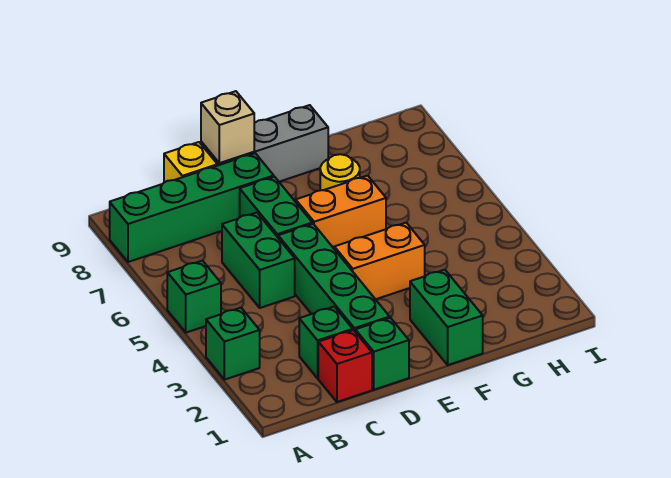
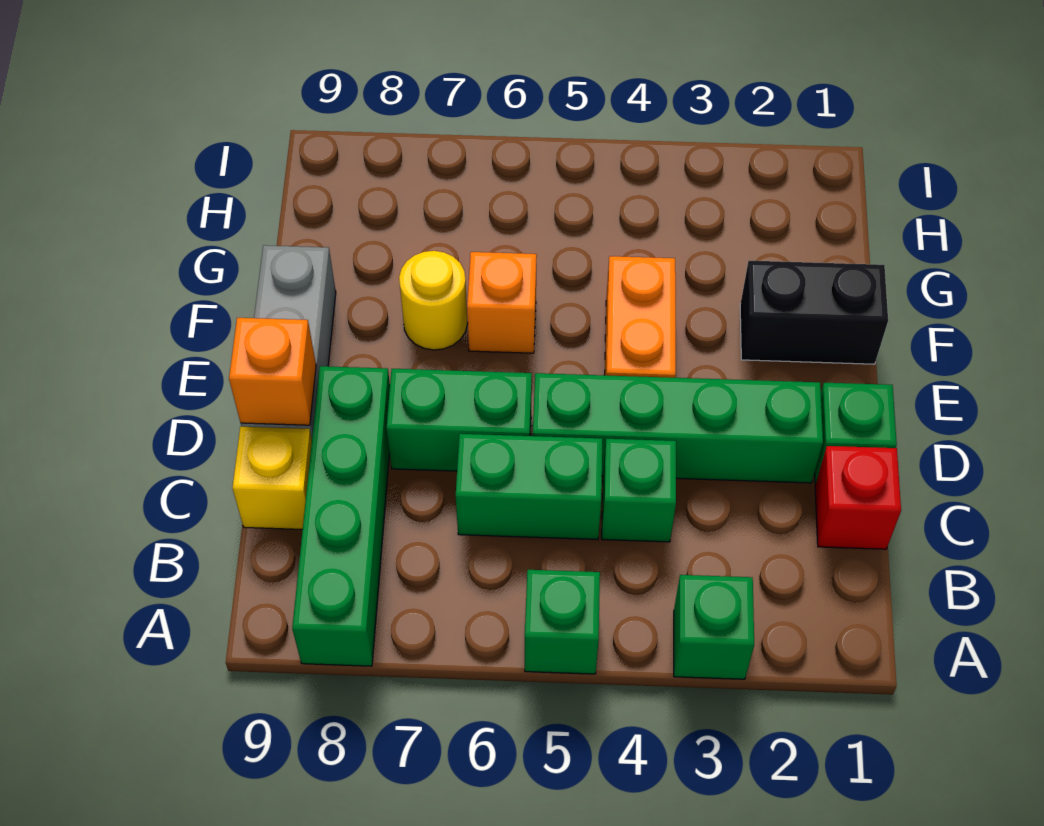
green brick C2 level 1 -> green brick C4 level 1
tan brick D9 level 2 -> orange brick D9 level 2
orange brick E6:F6 level 1 -> orange brick F6 level 1
green brick F1:F2 level 1 -> black brick F1:F2 level 1

